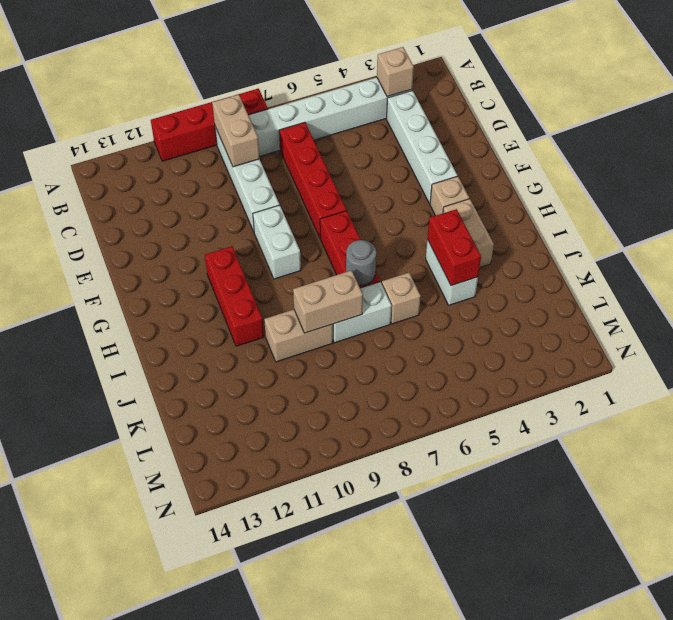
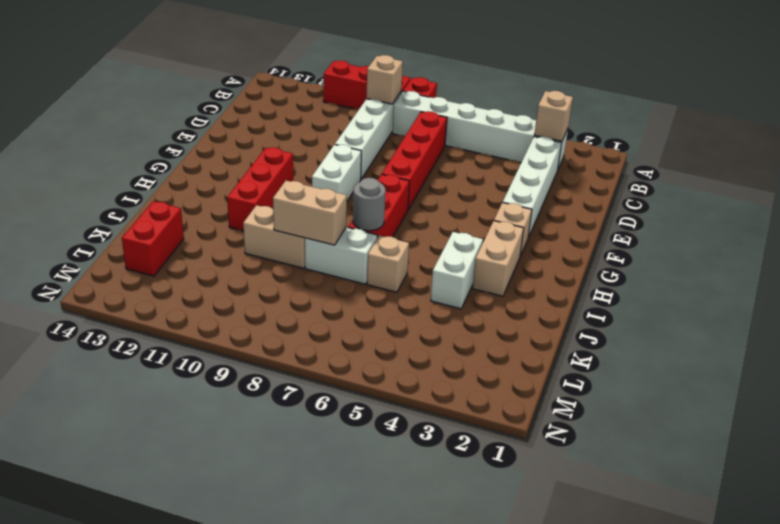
tan brick B9:C9 level 2 -> tan brick B9 level 2
red brick I4:J4 level 2 -> red brick K13:L13 level 1

